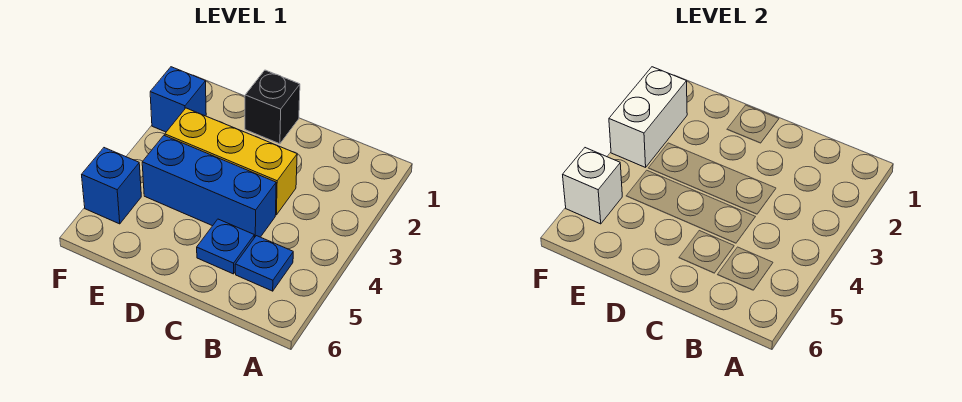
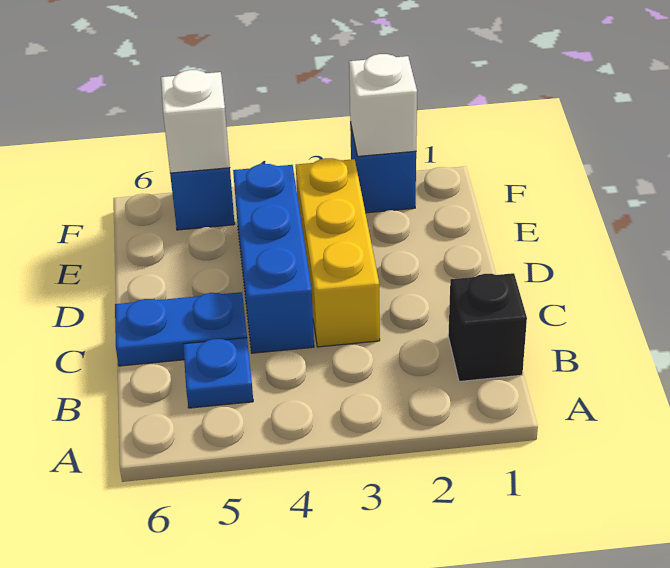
blue plate C5 level 1 -> blue plate C5:C6 level 1
black brick D1 level 1 -> black brick B1 level 1
white brick F2:F3 level 2 -> white brick F2 level 2

